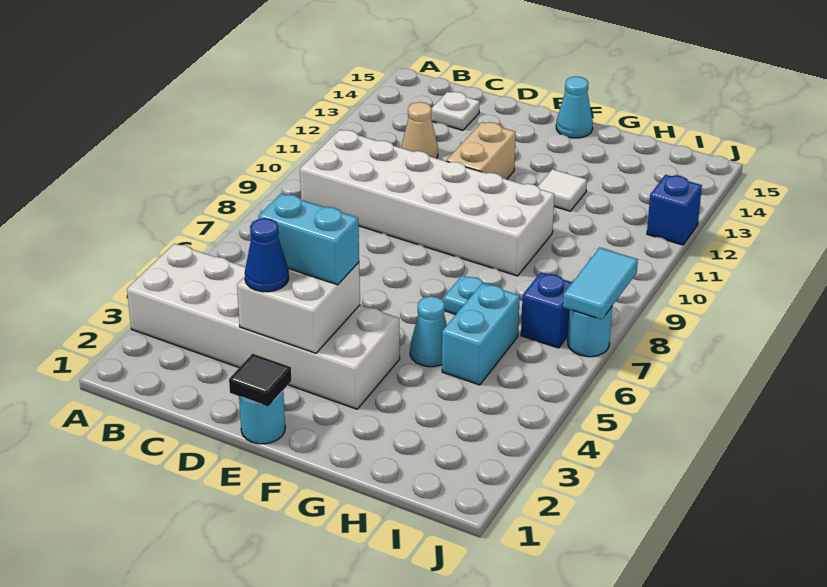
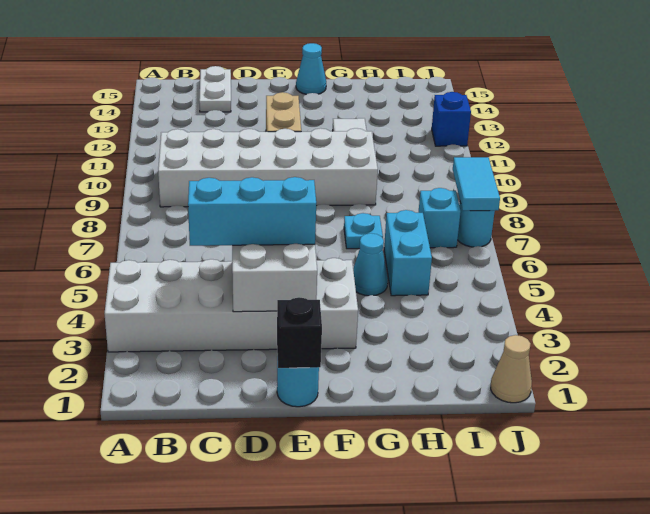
tan cone C12 level 1 -> tan cone J1 level 1
white plate C14 level 1 -> white plate C14:C15 level 1
blue cone D3 level 3 -> none
cyan brick D4:E4 level 3 -> cyan brick C4:E4 level 3
black tile E1 level 2 -> black brick E1 level 2
blue brick I7 level 1 -> cyan brick I7 level 1

